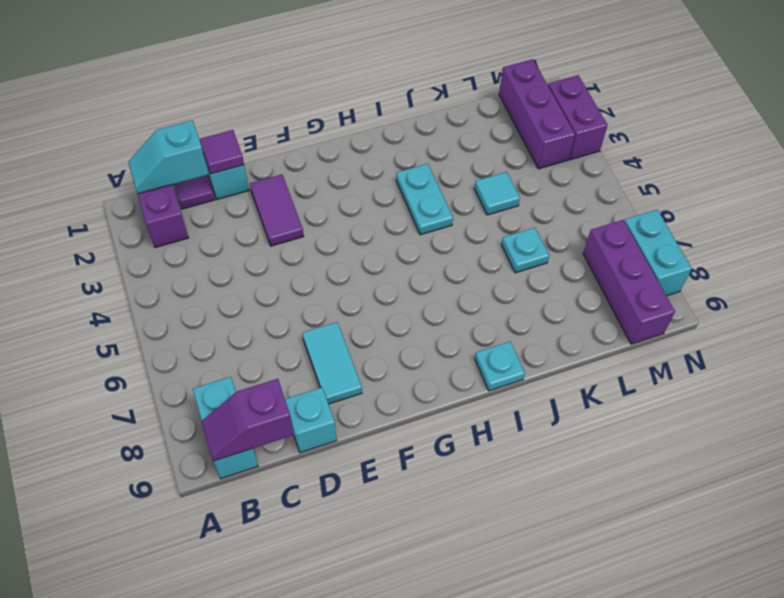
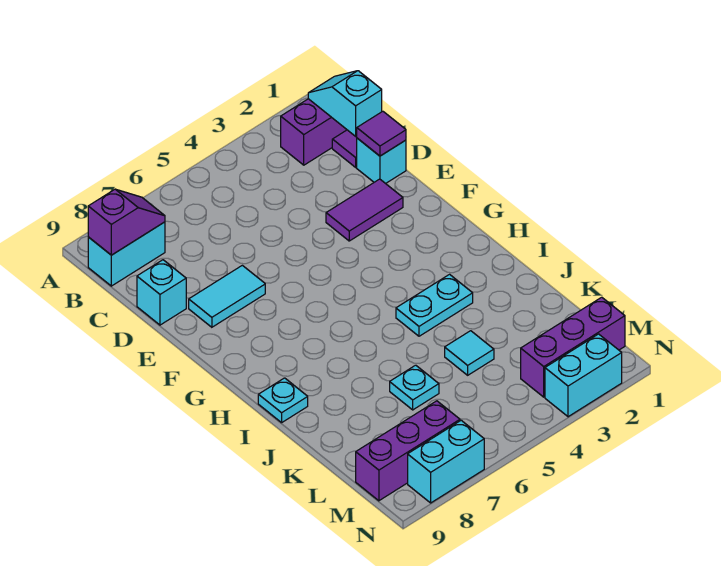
purple slope B9:C9 level 2 top C -> purple slope B8:B9 level 2 top 9
purple brick N2:N3 level 1 -> cyan brick N2:N3 level 1

